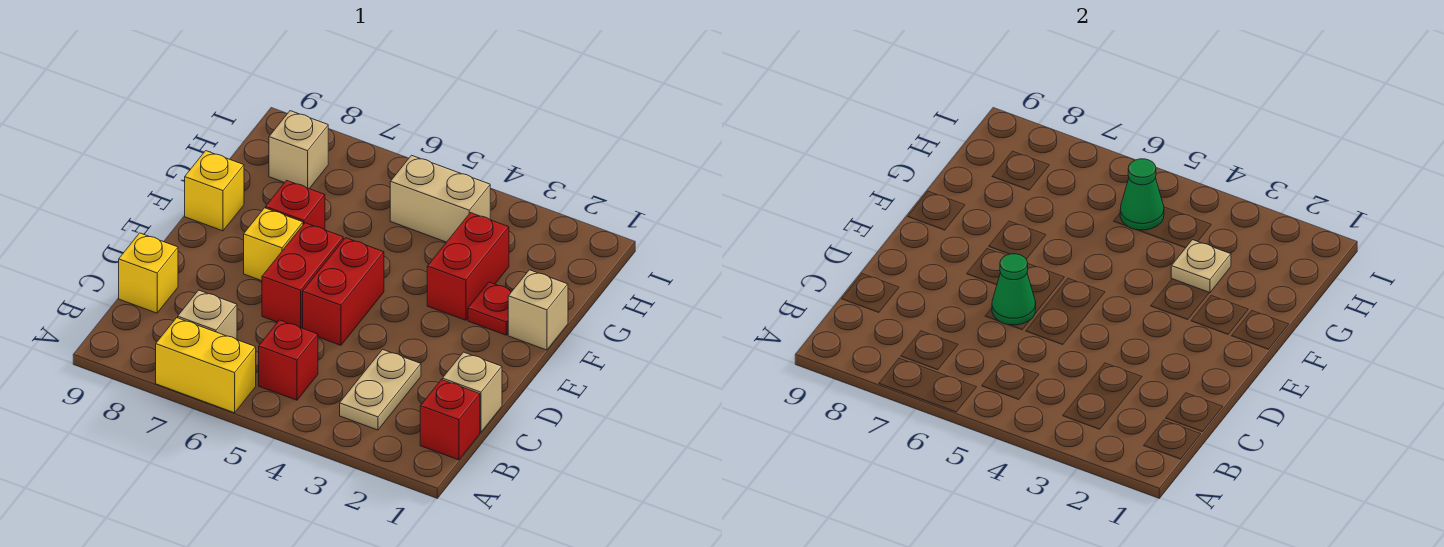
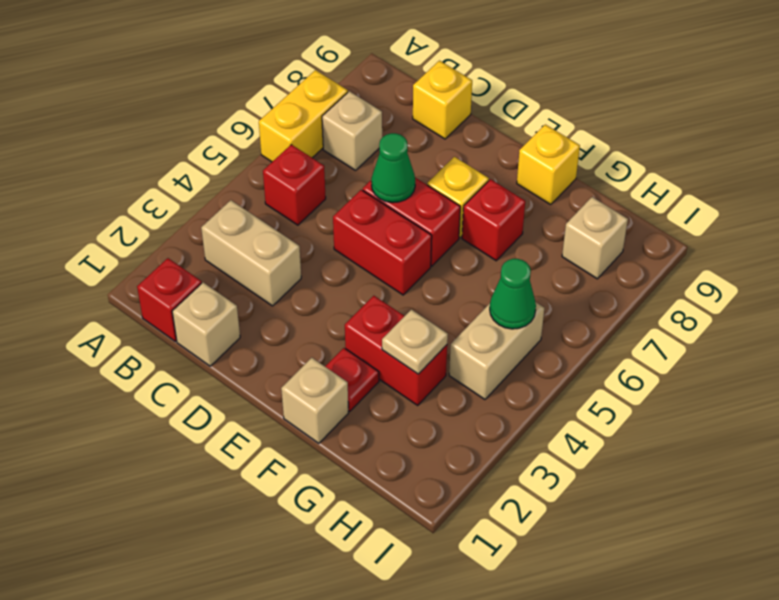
tan plate B3:C3 level 1 -> tan brick B3:C3 level 1

